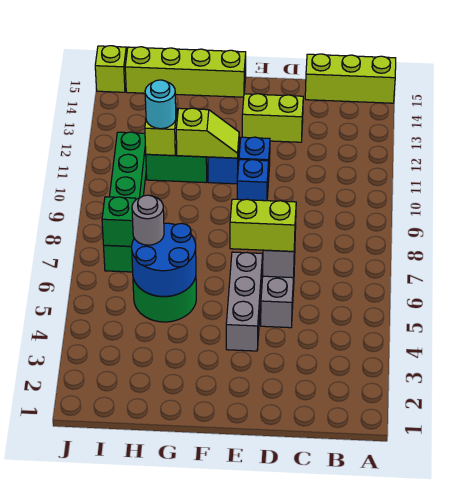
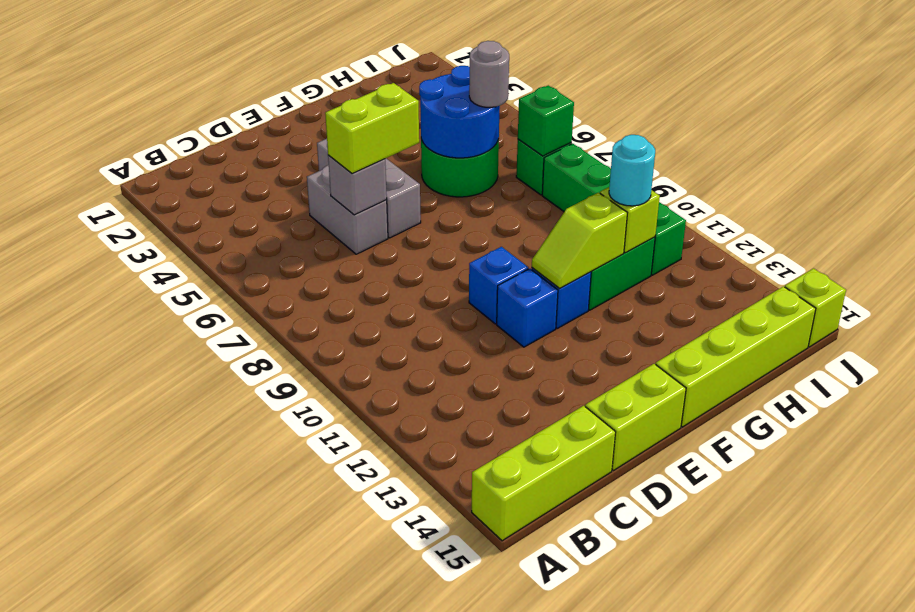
lime brick D13:E13 level 1 -> lime brick D15:E15 level 1

